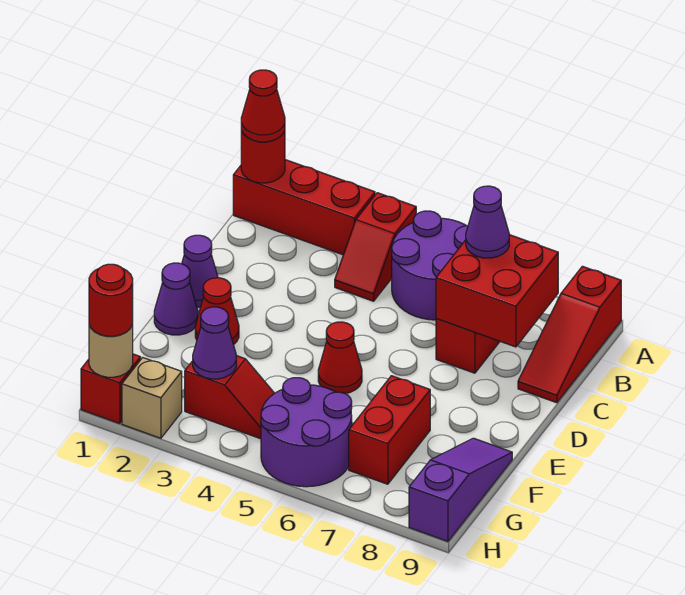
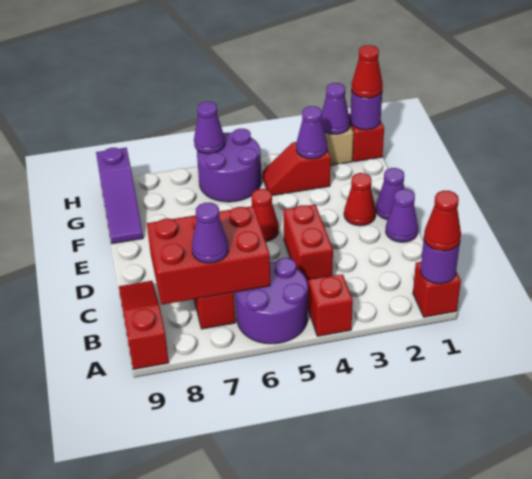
red brick A1:A3 level 1 -> red brick A1 level 1
red round brick A1 level 2 -> purple round brick A1 level 2
red brick B7:C8 level 2 -> red brick B6:C8 level 2
red brick F7:G7 level 1 -> red brick C4:D4 level 1
tan round brick H1 level 2 -> purple round brick H1 level 2
red round brick H1 level 3 -> red cone H1 level 3
none -> purple cone H2 level 2
none -> purple cone H6 level 2

